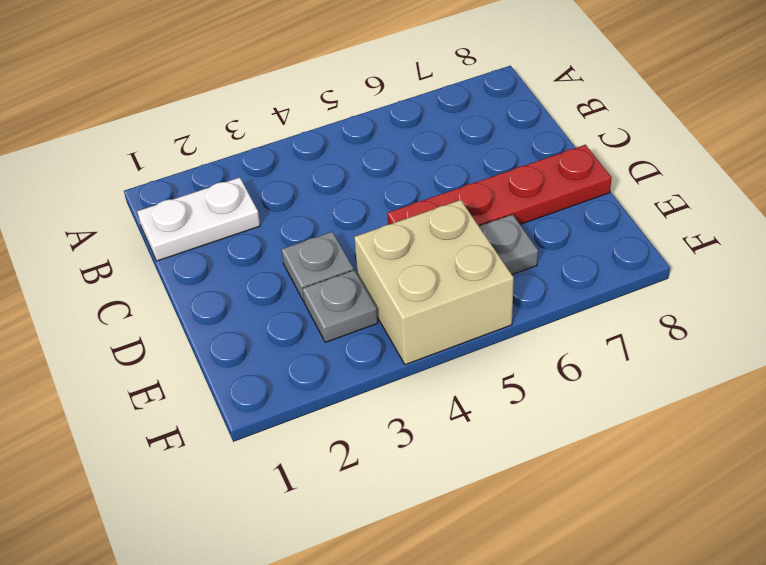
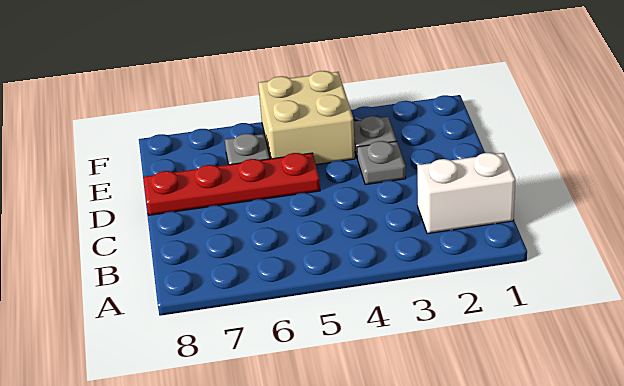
white plate B1:B2 level 1 -> white brick B1:B2 level 1

